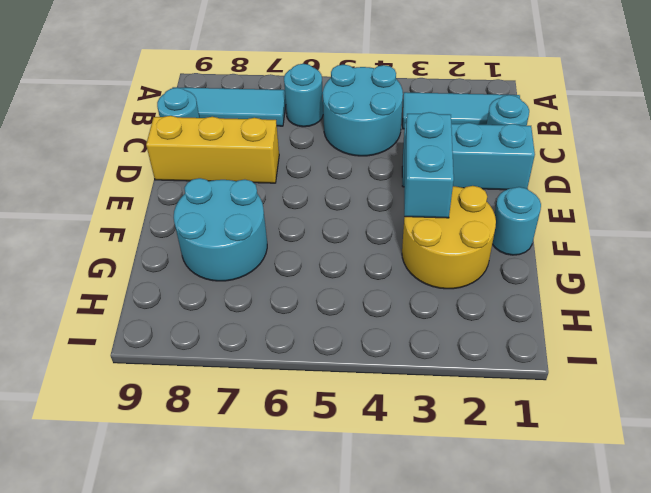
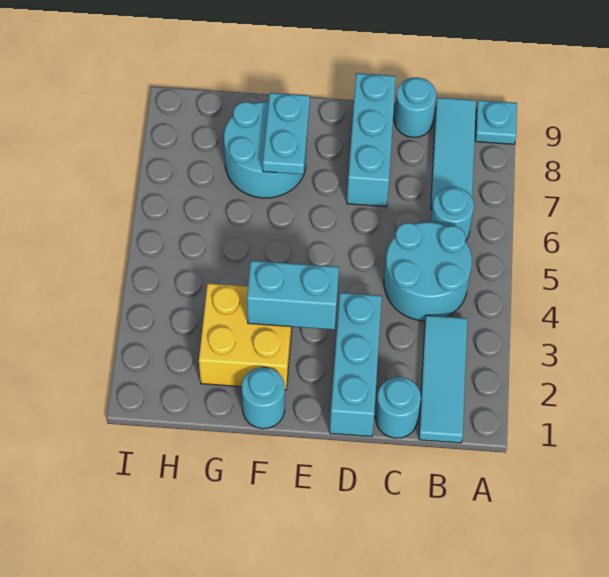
none -> cyan plate A9 level 1
yellow brick D7:D9 level 1 -> cyan brick D7:D9 level 1
yellow round brick F2:G3 level 1 -> yellow brick F2:G3 level 1
none -> cyan plate F7:F8 level 2

